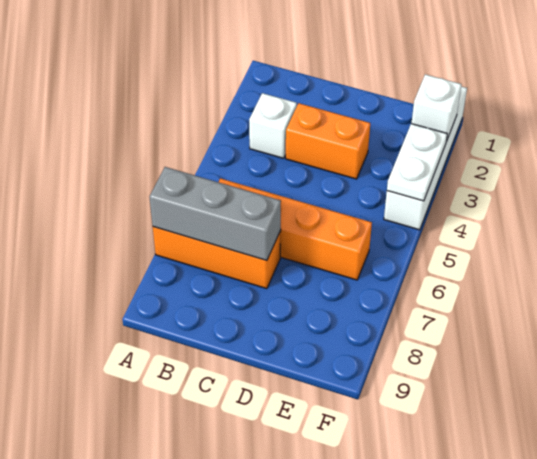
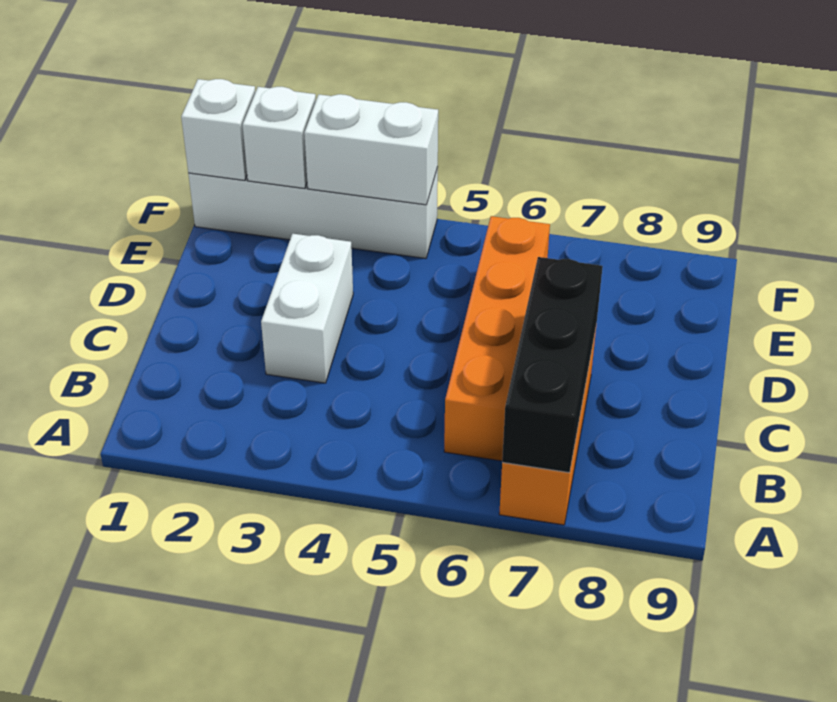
grey brick A7:C7 level 2 -> black brick A7:C7 level 2
white brick B3 level 1 -> white brick F1 level 2
orange brick C3:D3 level 1 -> white brick C3:D3 level 1
white plate F3:F4 level 2 -> white brick F3:F4 level 2

